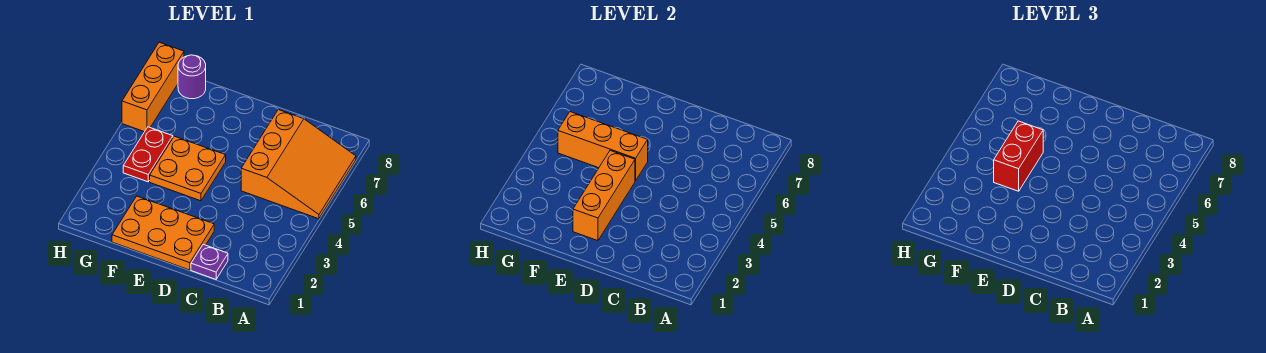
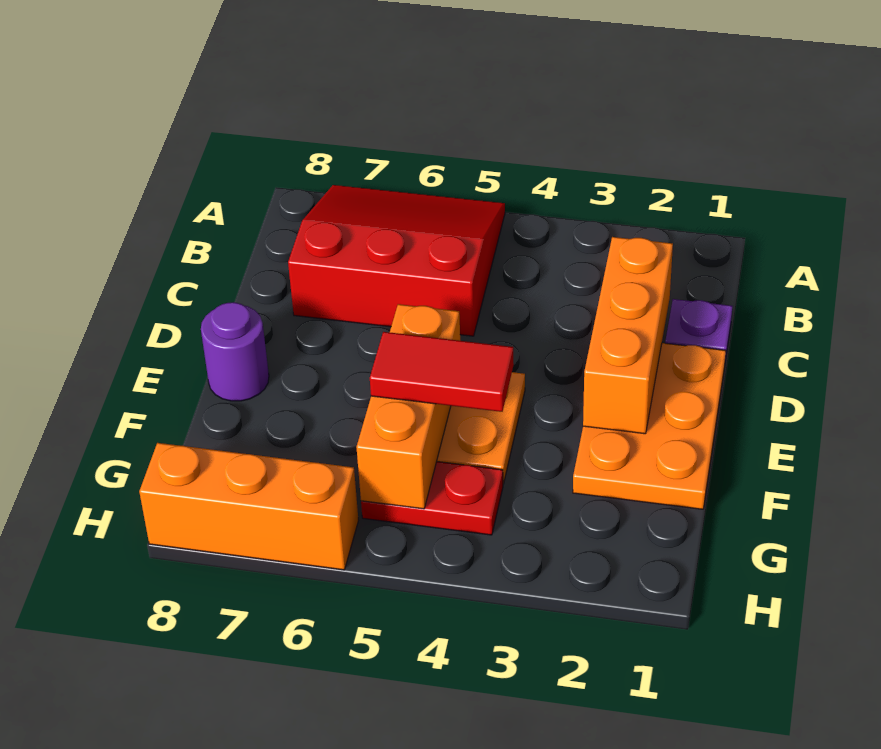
orange slope A5:C7 level 1 top C -> red slope A5:C7 level 1 top C
orange brick E2:E4 level 2 -> orange brick C2:E2 level 2
red brick F4:F5 level 3 -> red tile F4:F5 level 3
purple round brick G8 level 1 -> purple round brick E8 level 1

